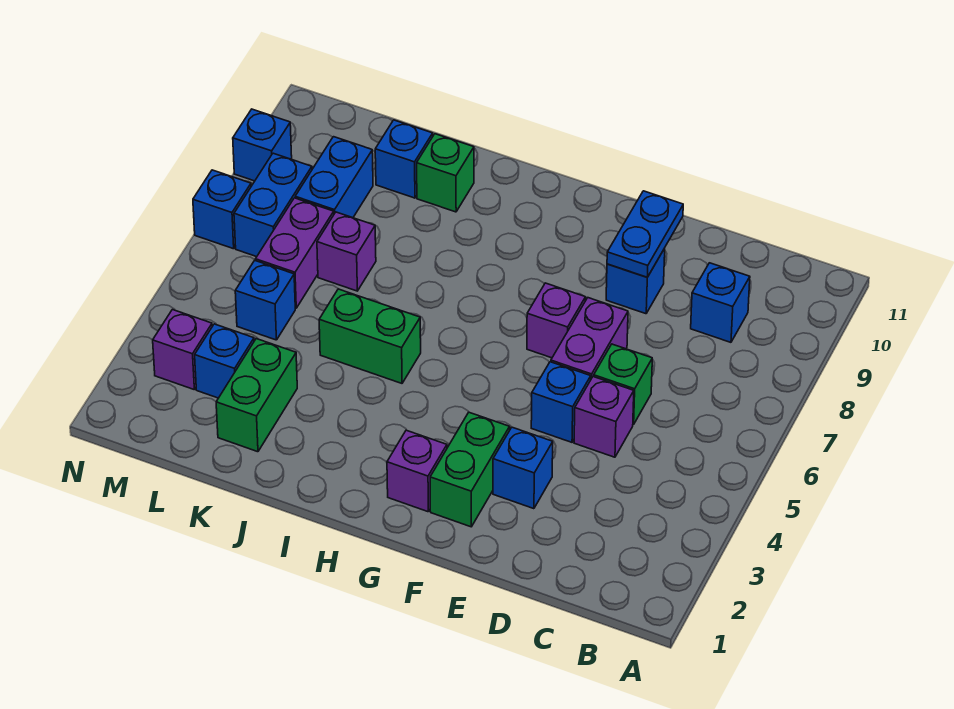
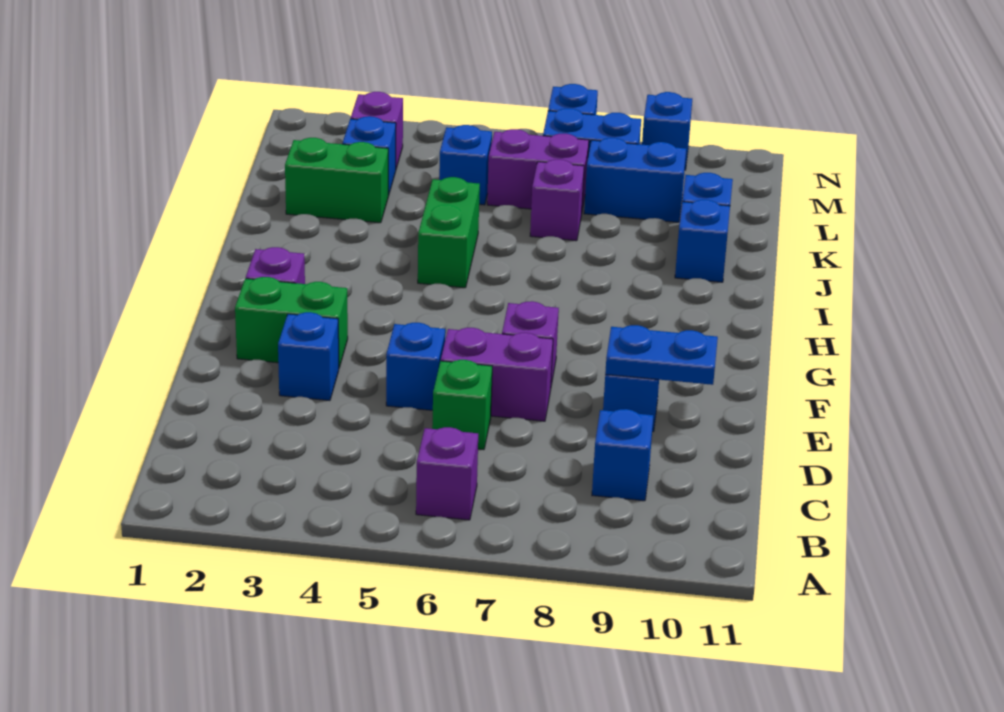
purple brick D5 level 1 -> purple brick B6 level 1
green brick J10 level 1 -> blue brick J10 level 1

